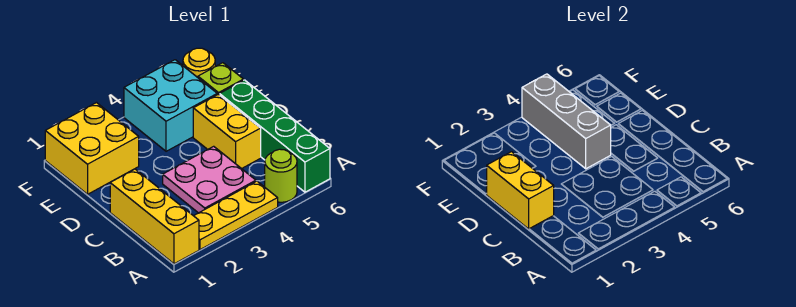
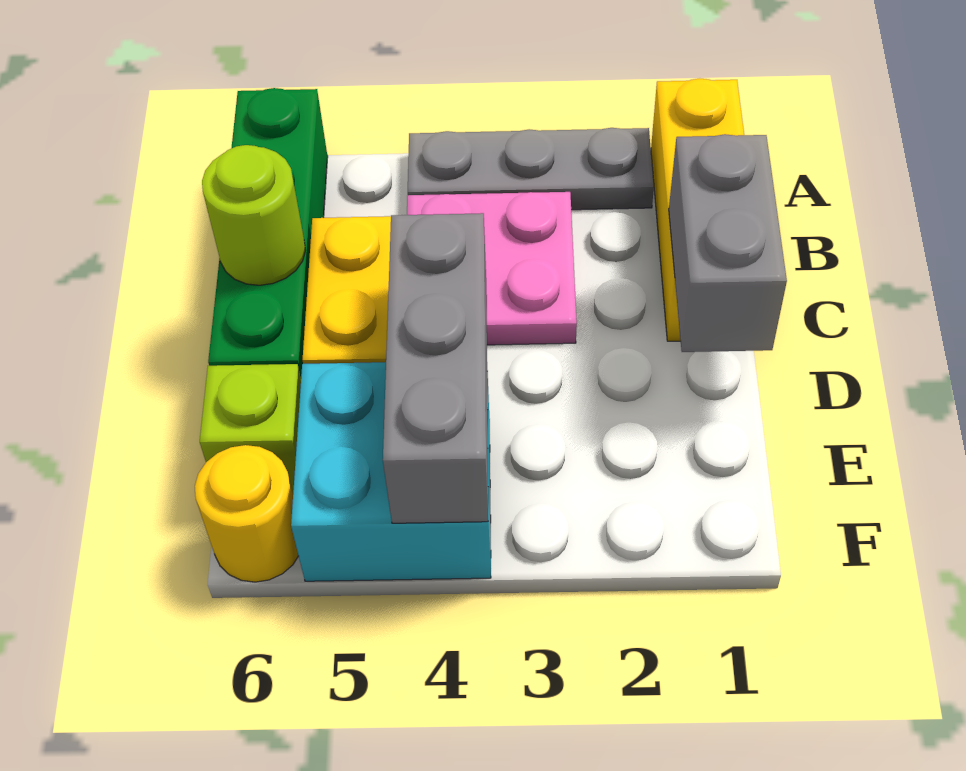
yellow plate A2:A4 level 1 -> grey plate A2:A4 level 1
lime round brick A5 level 1 -> lime round brick C6 level 2
yellow brick C1:D1 level 2 -> grey brick C1:D1 level 2
yellow brick E1:F2 level 1 -> none

